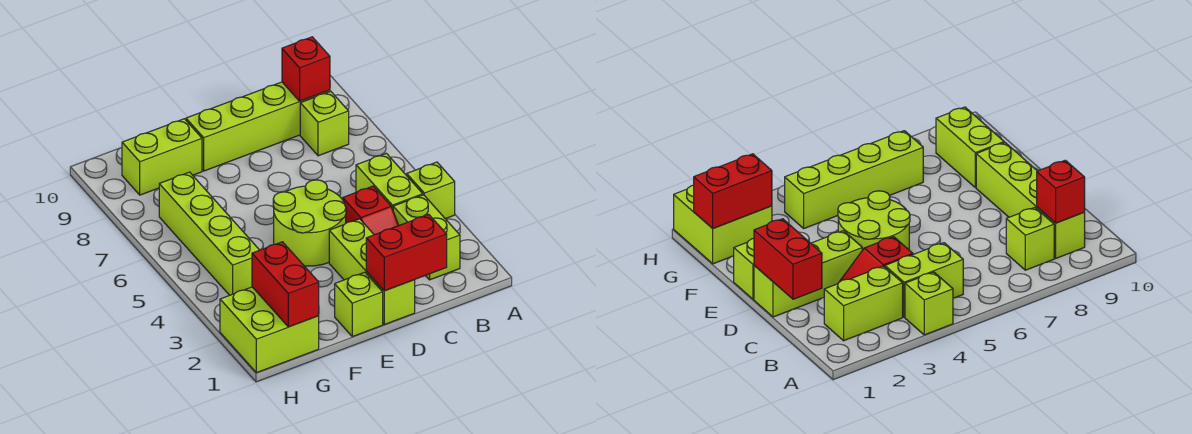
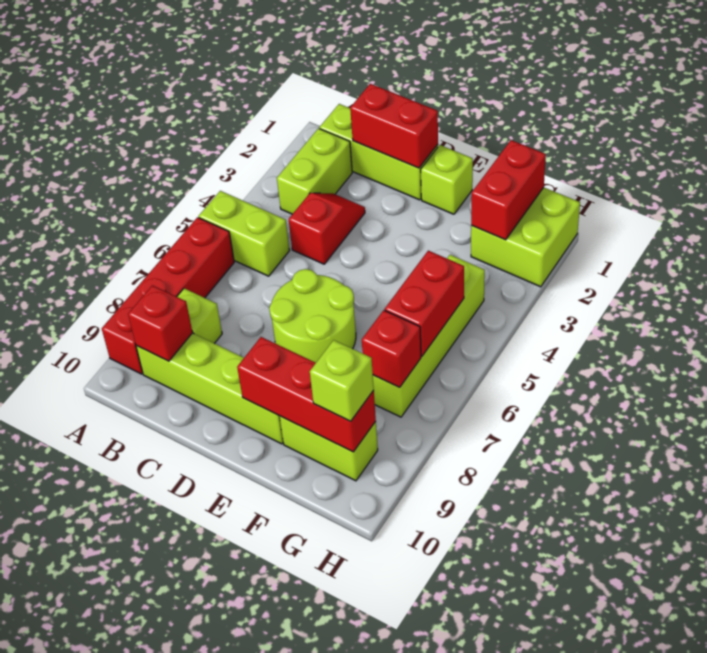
lime brick A4 level 1 -> lime brick G9 level 3
none -> red brick A6:A9 level 1
lime brick B4:B5 level 1 -> lime brick A5:B5 level 1
lime brick D1:D3 level 1 -> lime brick B1:D1 level 1
lime round brick D4:E5 level 1 -> lime round brick D6:E7 level 1
none -> red brick E9:G9 level 2
none -> red brick G5:G6 level 2
none -> red brick G7 level 2

